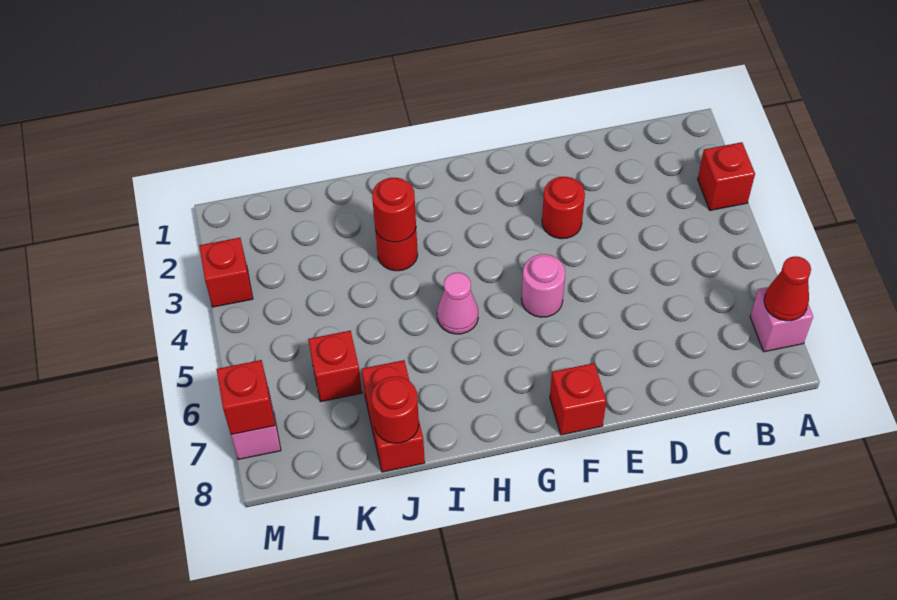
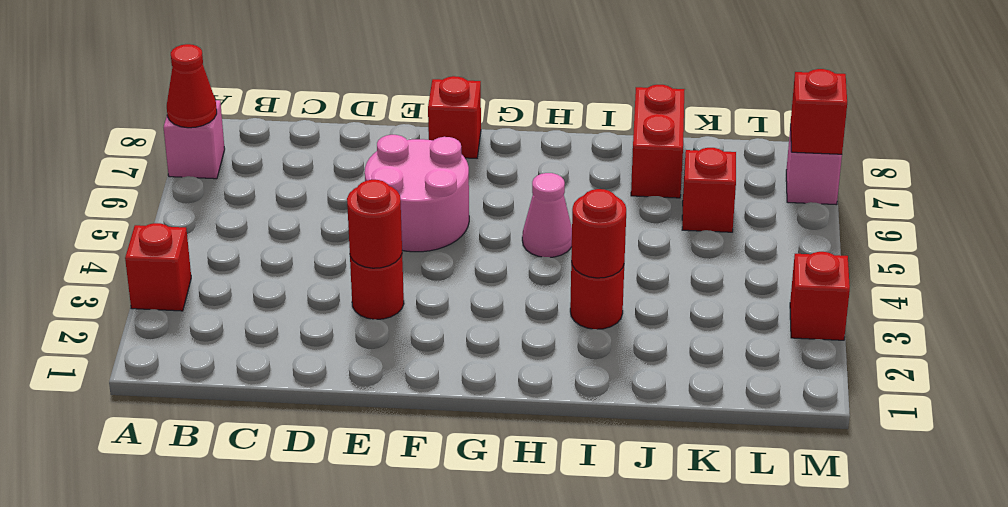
pink round brick F5 level 1 -> pink round brick E5:F6 level 1
red round brick J8 level 2 -> red round brick E3 level 2

